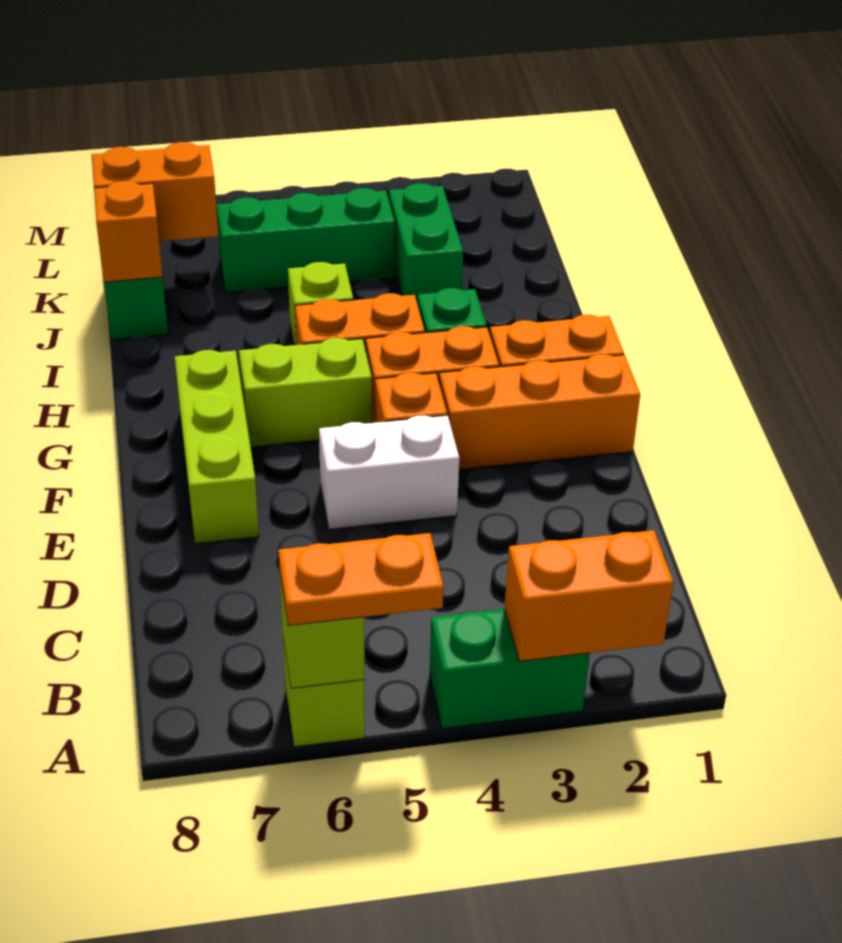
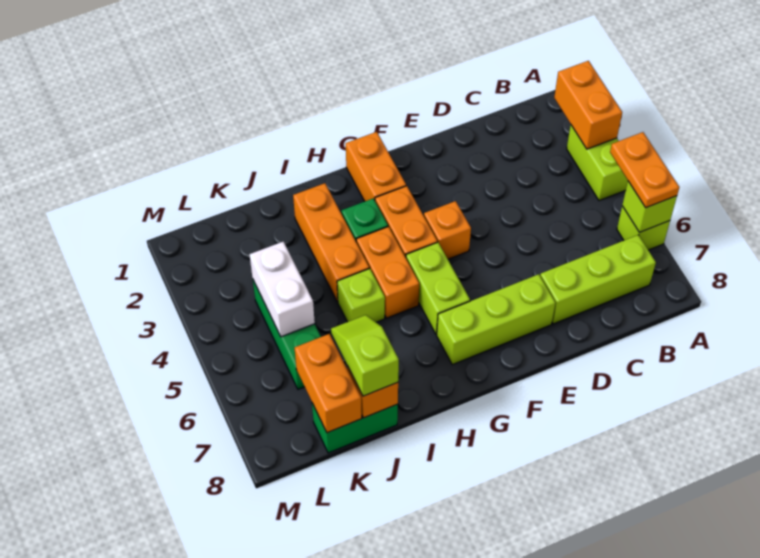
green brick A3:A4 level 1 -> lime brick A3:A4 level 1
none -> lime brick B7:D7 level 1
white brick E4:E5 level 1 -> white brick K4:K5 level 2
orange brick F1:F3 level 1 -> orange brick I2:I4 level 1
green brick J3:K3 level 1 -> none
none -> lime slope J7:J8 level 3 top 8

